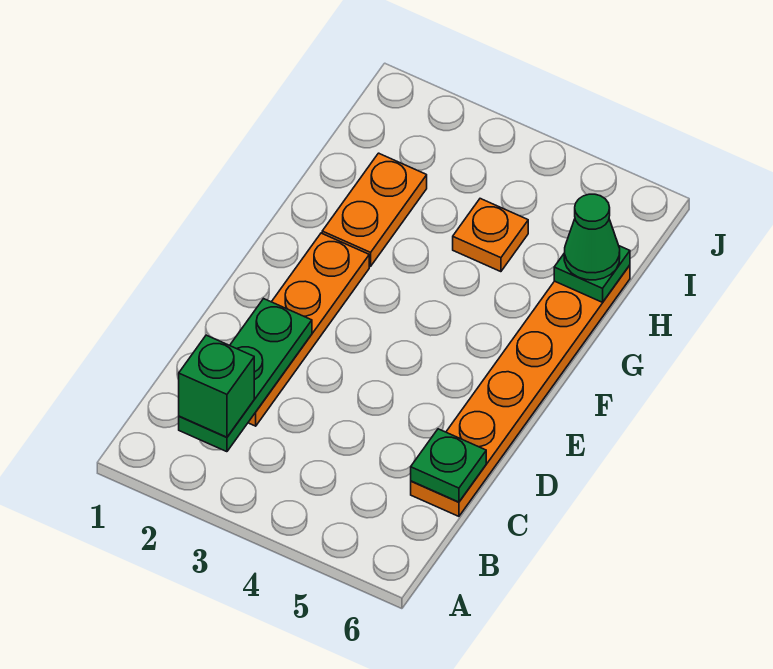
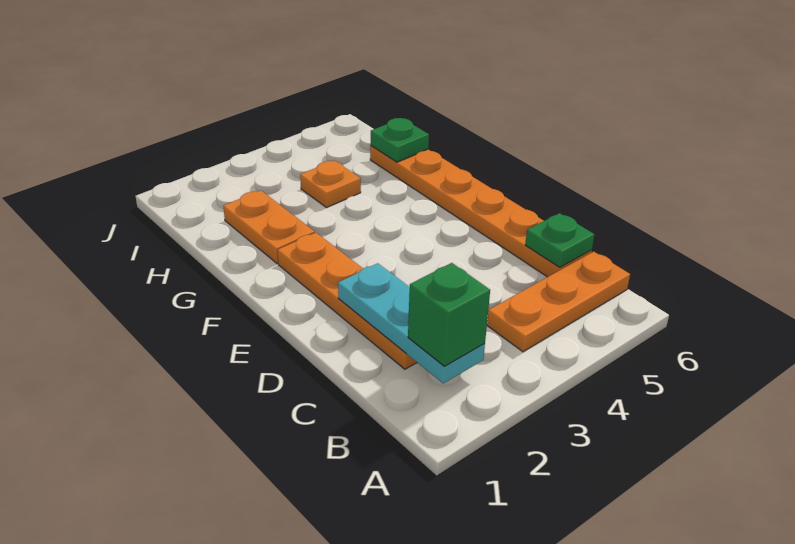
green plate B2:D2 level 2 -> cyan plate B2:D2 level 2
none -> orange plate B4:B6 level 1
green cone H6 level 3 -> none

